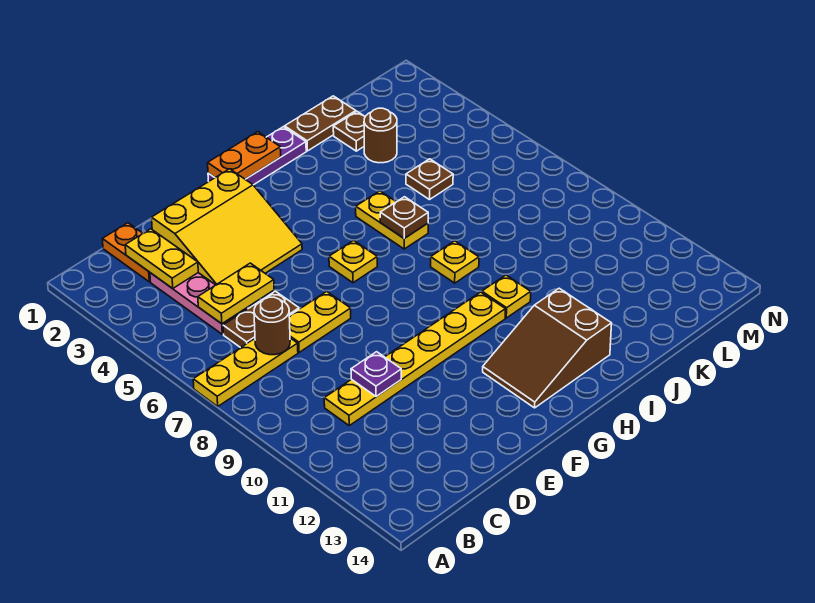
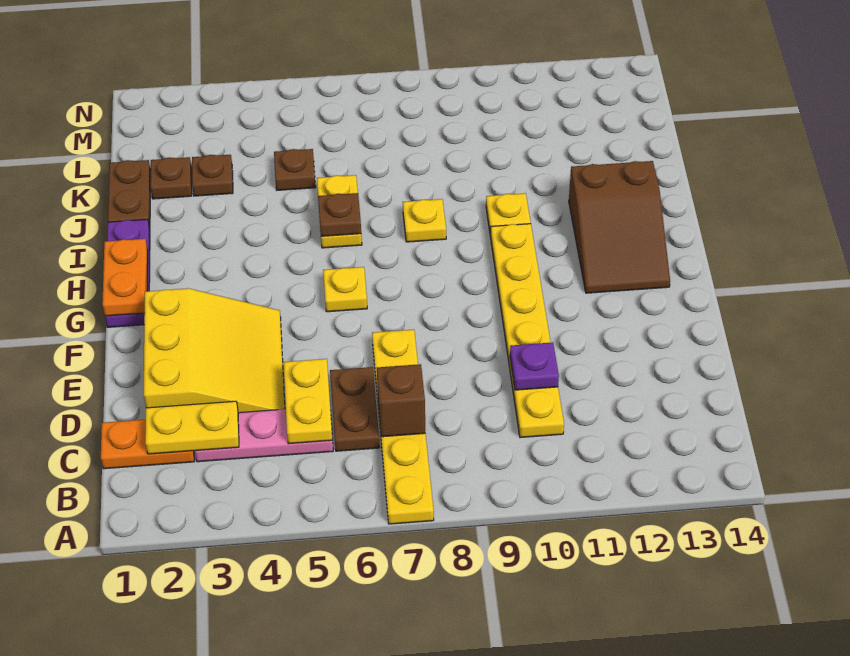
brown round brick C7 level 2 -> brown brick C7 level 2
yellow plate I5:I6 level 1 -> yellow plate I6:J6 level 1
brown round brick K3 level 1 -> brown plate K3 level 1

